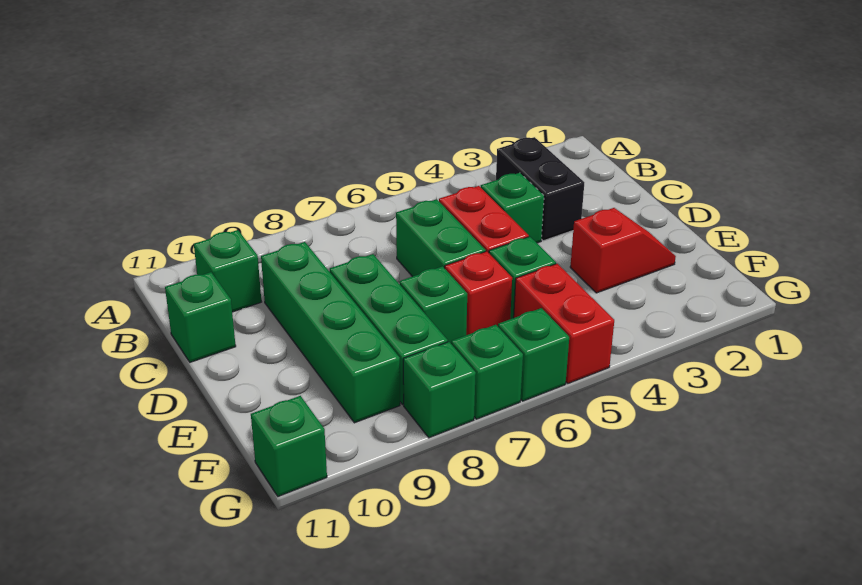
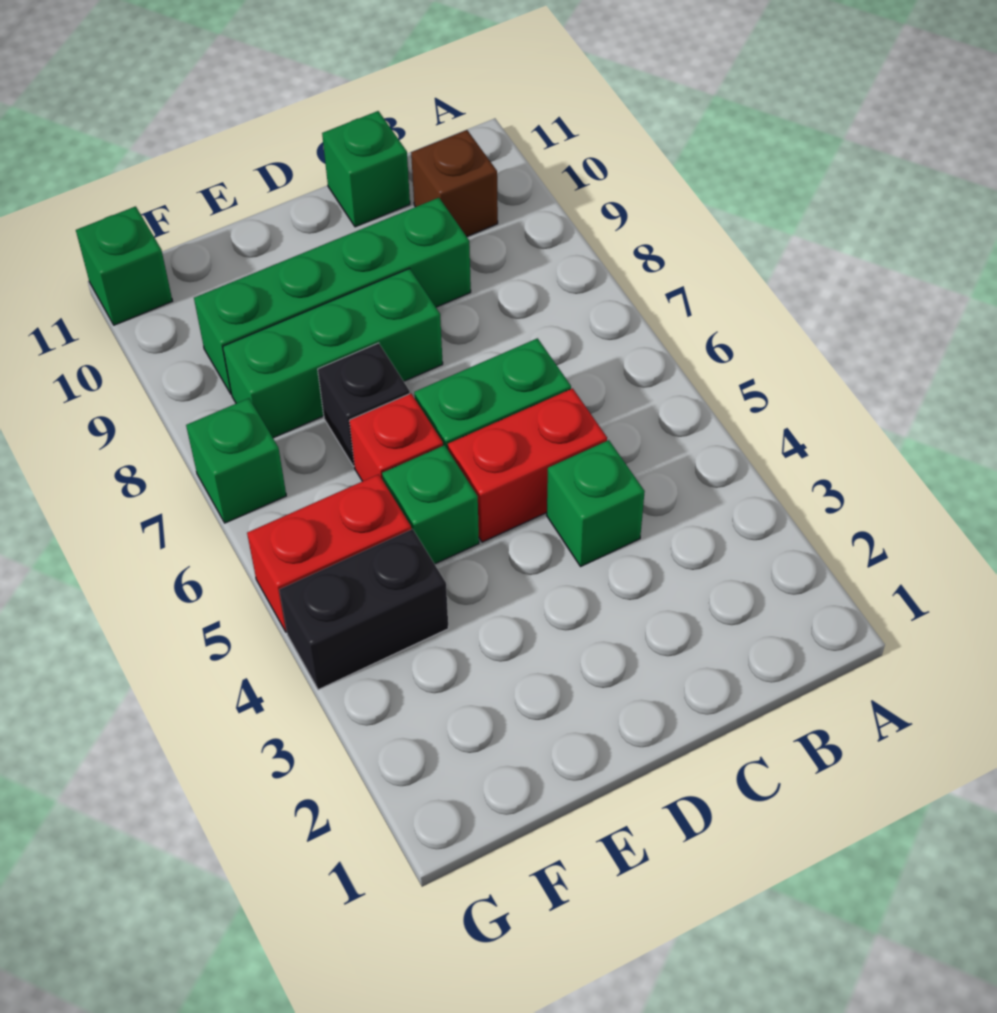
black brick B3:C3 level 1 -> black brick F4:G4 level 1
green brick B10 level 1 -> brown brick B10 level 1
red slope E2:E3 level 1 top 3 -> none
green brick E7 level 1 -> black brick E7 level 1
green brick G6 level 1 -> none
green brick G8 level 1 -> none

